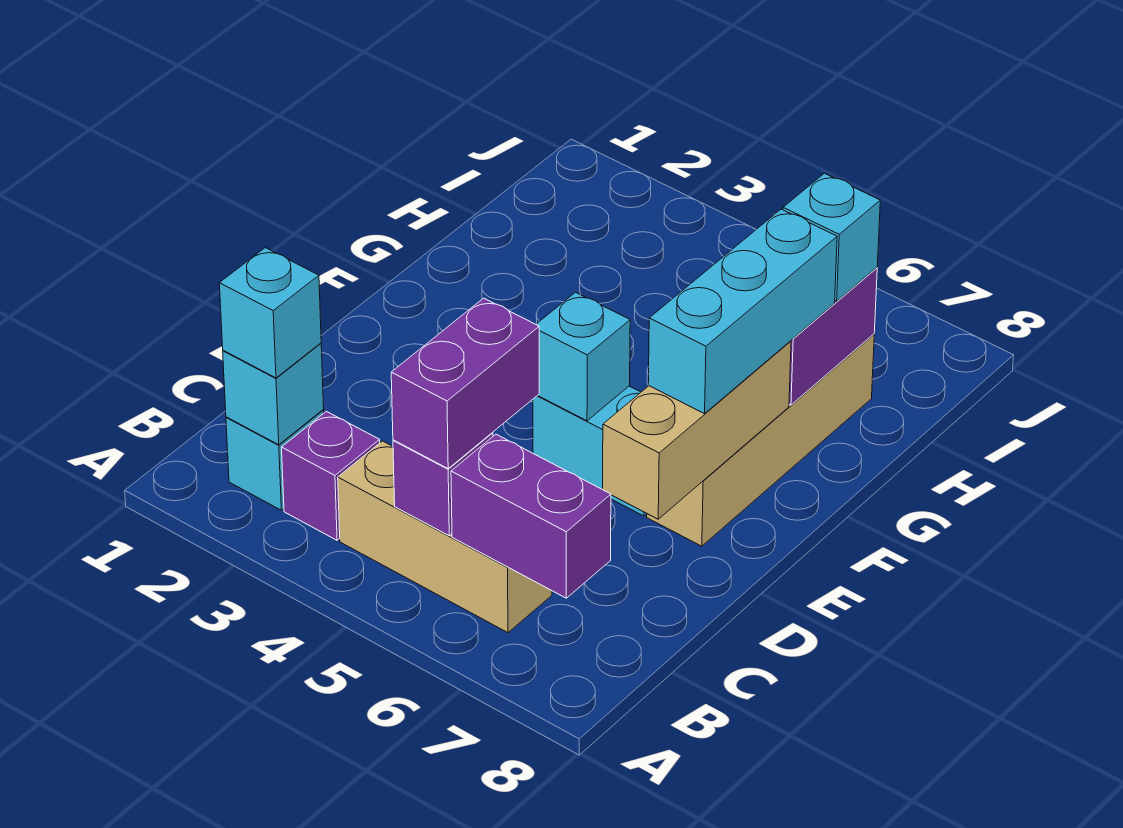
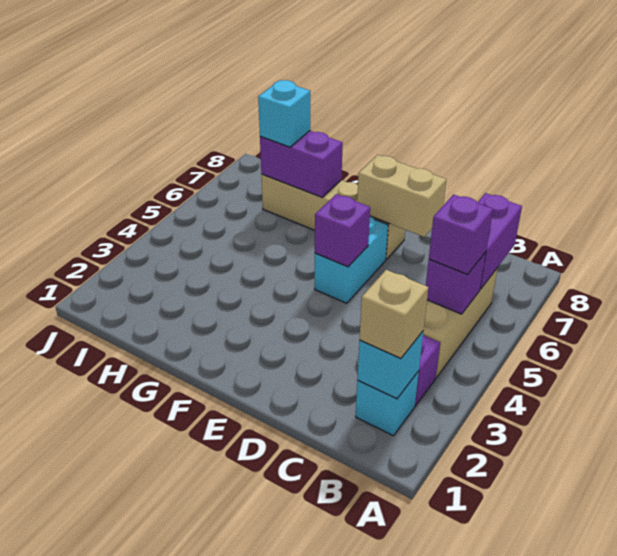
cyan brick B2 level 3 -> tan brick B2 level 3
purple brick B5:C5 level 3 -> purple brick B5 level 3
tan brick D7:F7 level 2 -> tan brick D7:E7 level 2
cyan brick E5 level 2 -> purple brick E5 level 2
cyan brick E7:G7 level 3 -> none

